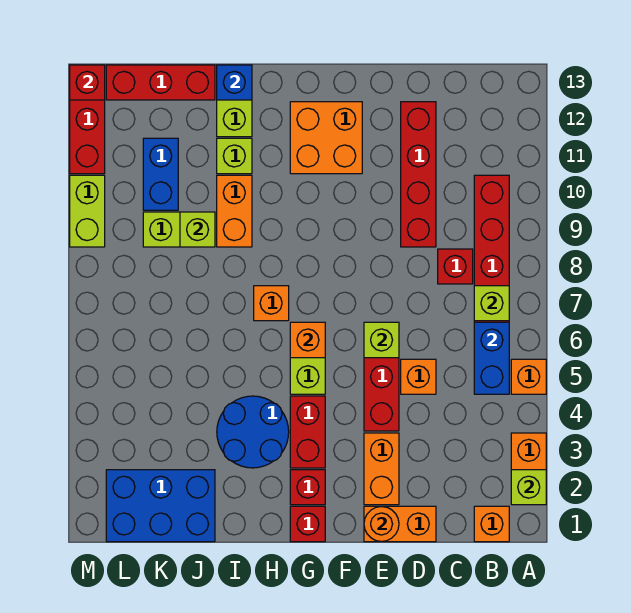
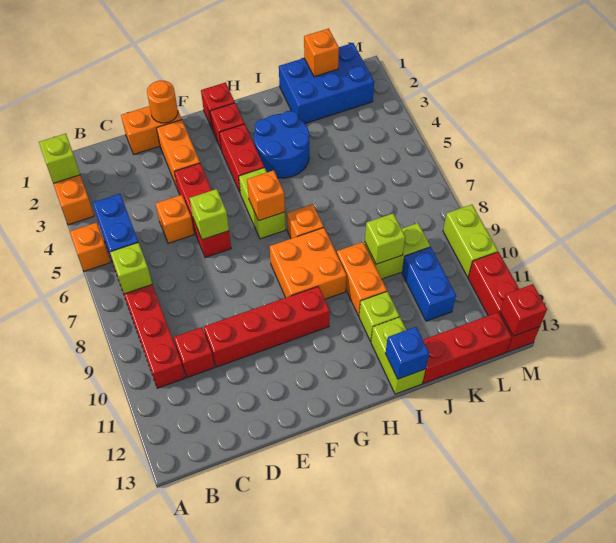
orange brick B1 level 1 -> orange brick K1 level 2
red brick C8 level 1 -> red brick C10 level 1
red brick D9:D12 level 1 -> red brick D10:G10 level 1
orange brick F11:G12 level 1 -> orange brick G8:H9 level 1

